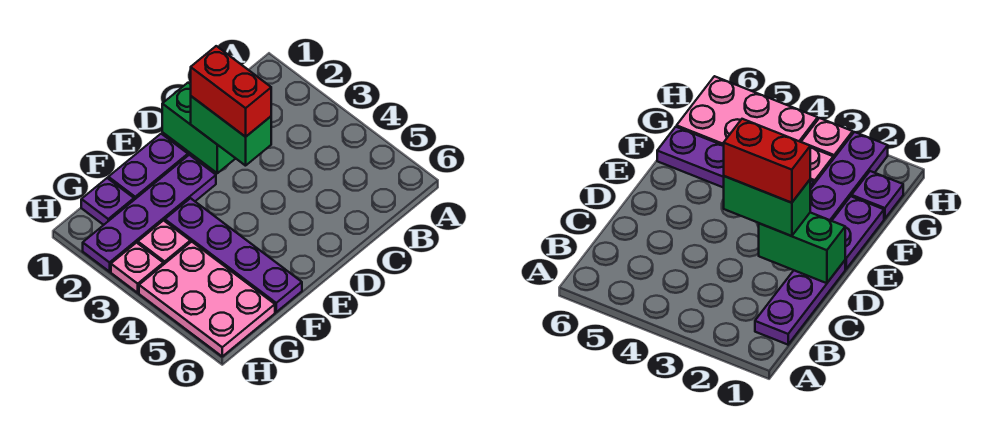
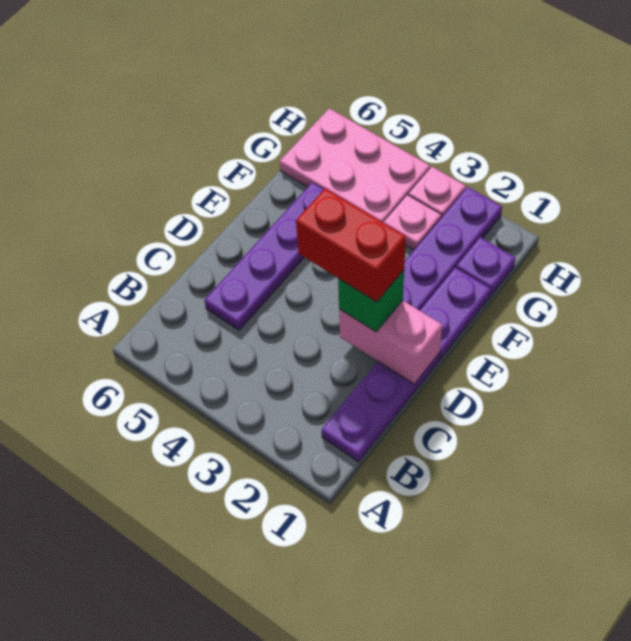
green brick D1:D2 level 2 -> pink brick D1:D2 level 2
green brick D2:D3 level 3 -> green brick D2 level 3
purple plate F3:F6 level 1 -> purple plate C5:F5 level 1

